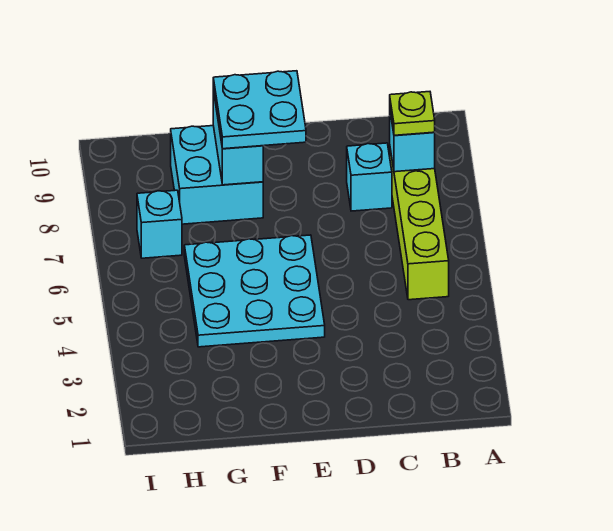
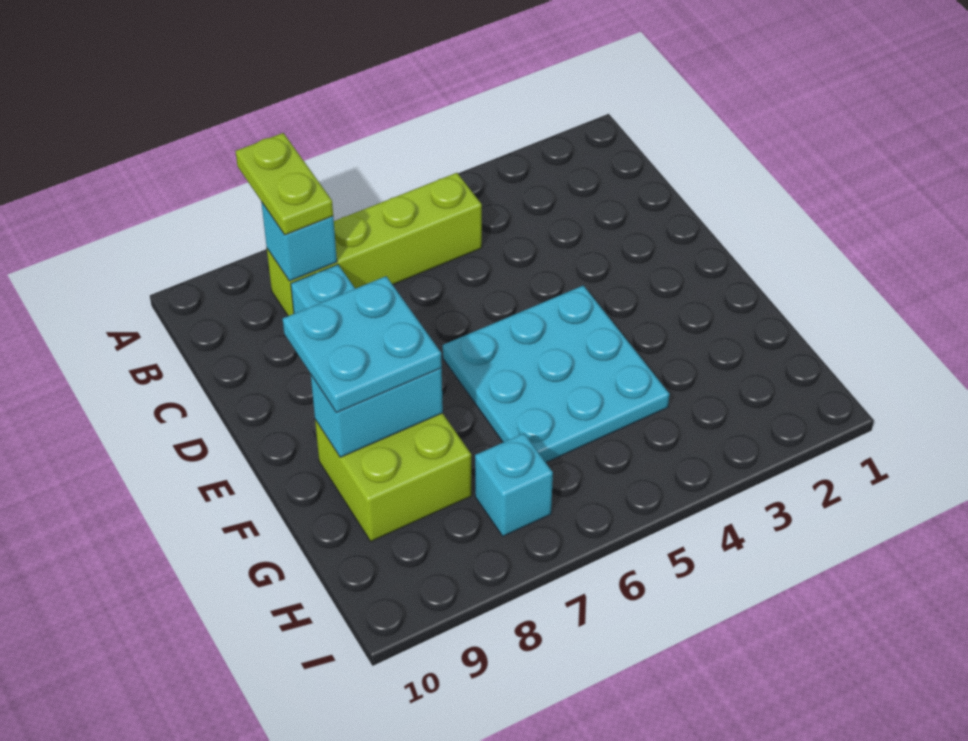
lime plate B8 level 3 -> lime plate A8:B8 level 3
cyan brick F8:G9 level 1 -> lime brick F8:G9 level 1

